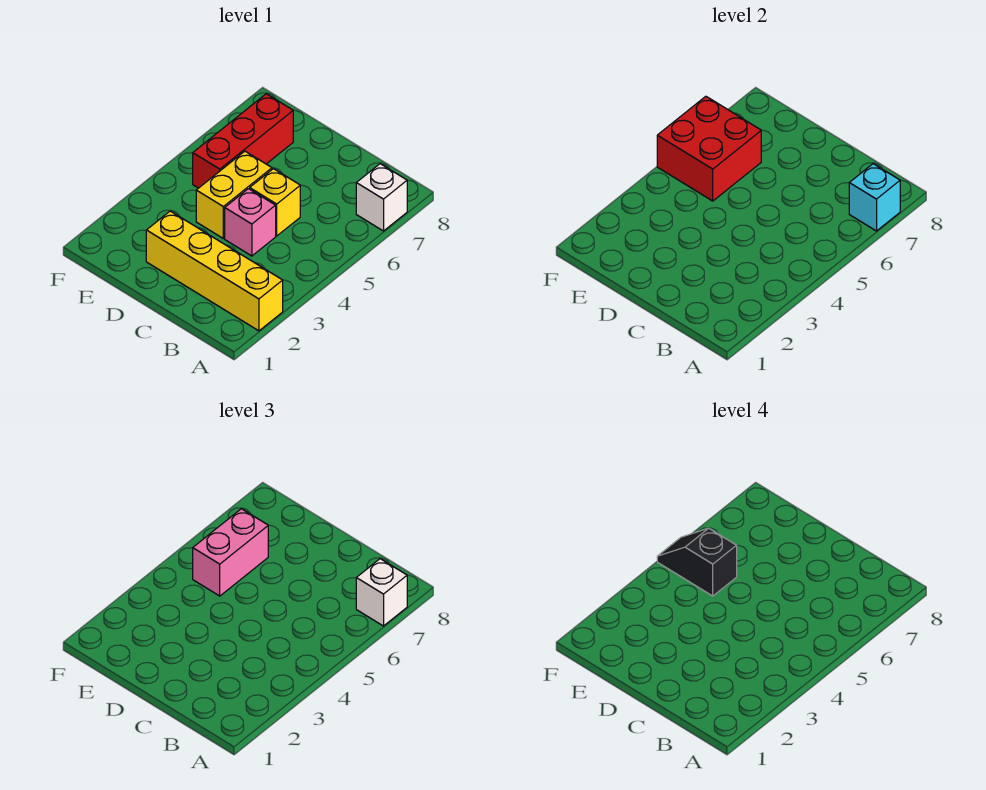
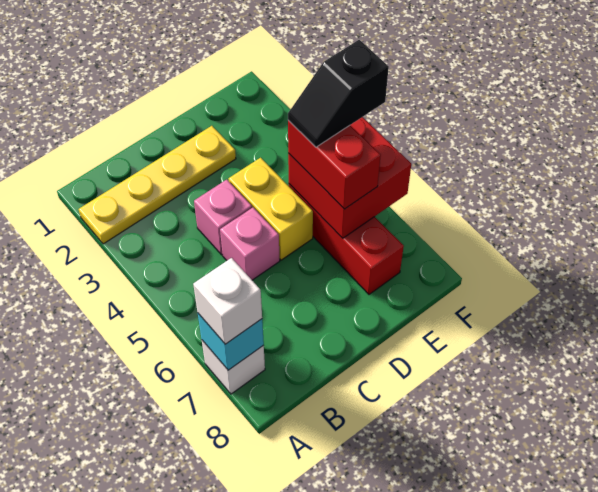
yellow brick A2:D2 level 1 -> yellow plate A2:D2 level 1
yellow brick C5 level 1 -> pink brick C5 level 1
pink brick E5:E6 level 3 -> red brick E5:E6 level 3
black slope E5:F5 level 4 top E -> black slope E5:F5 level 4 top F

